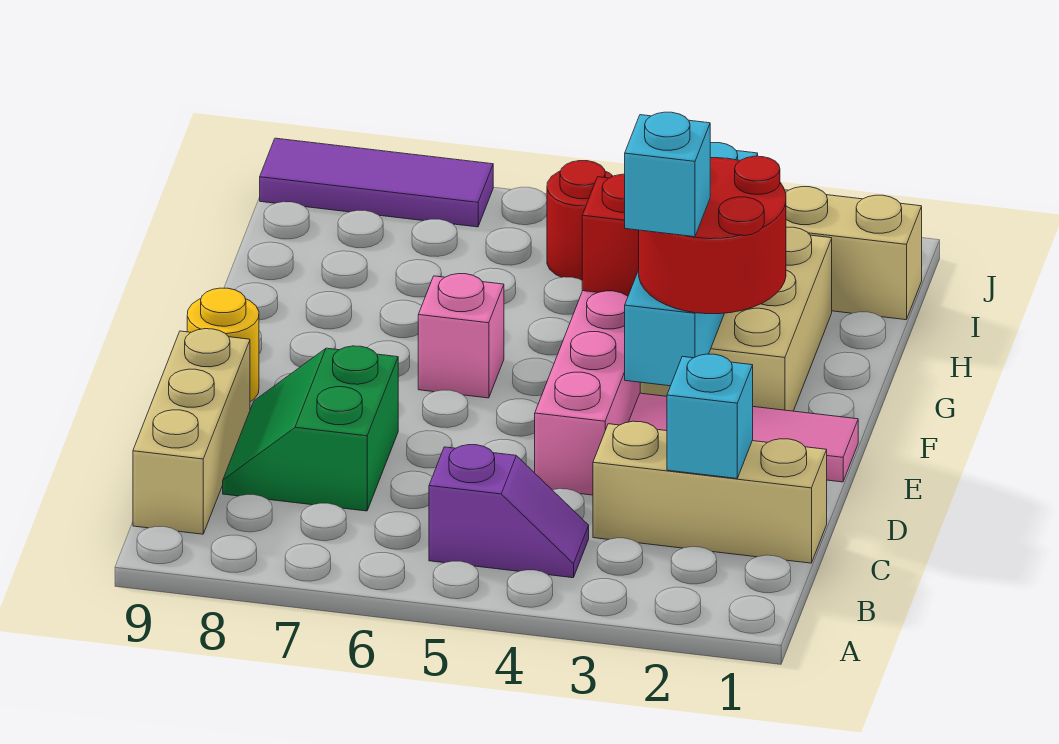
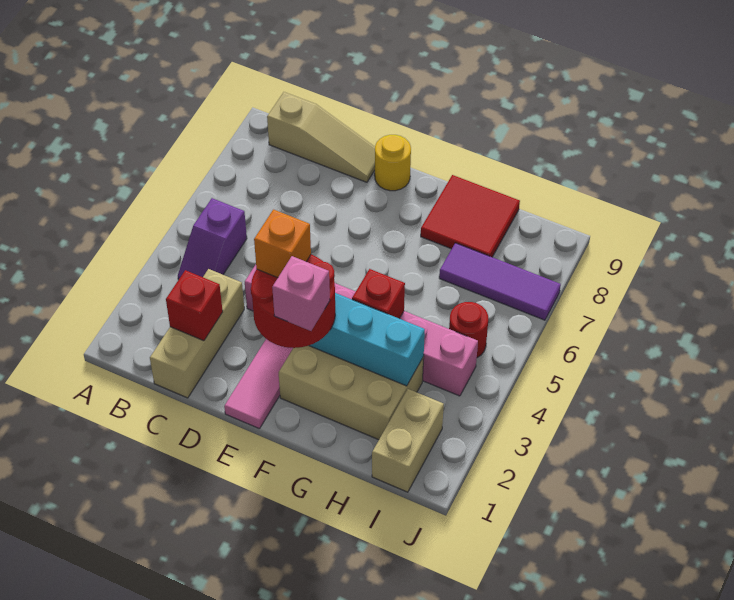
tan brick B9:D9 level 1 -> tan slope B9:D9 level 1 top B
cyan brick C2 level 2 -> red brick C2 level 2
green slope C7:D8 level 1 top 7 -> none
cyan brick E3 level 4 -> orange brick E3 level 4
pink brick F6 level 1 -> pink brick F2 level 4
none -> red tile G8:H9 level 1
purple tile J7:J9 level 1 -> purple tile H7:J7 level 1

